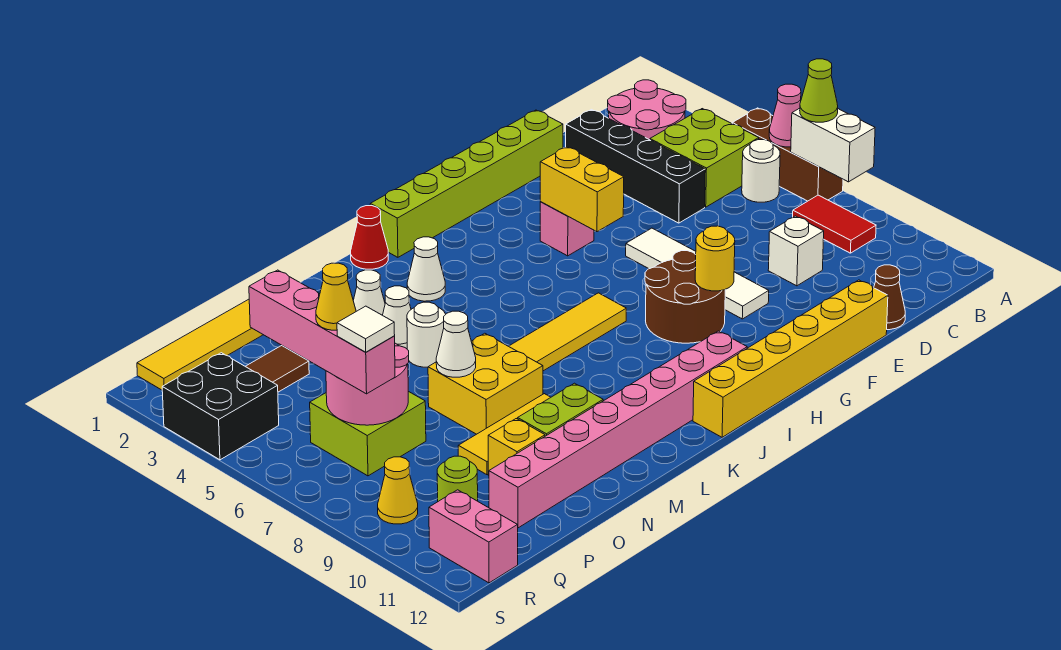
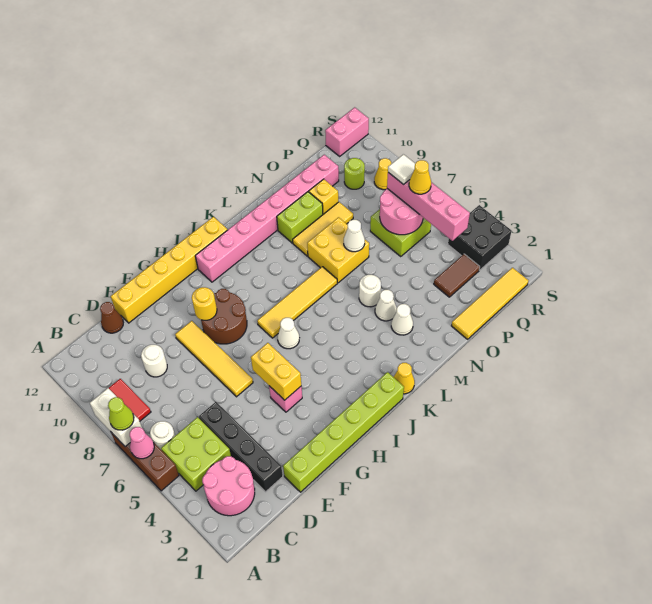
white brick D9 level 1 -> white round brick D9 level 1
white tile F6:F9 level 1 -> yellow tile F6:F9 level 1
red cone K1 level 1 -> yellow cone K1 level 1
white cone K3 level 1 -> white cone I6 level 1
pink brick R11:R12 level 1 -> pink brick R12:S12 level 1

